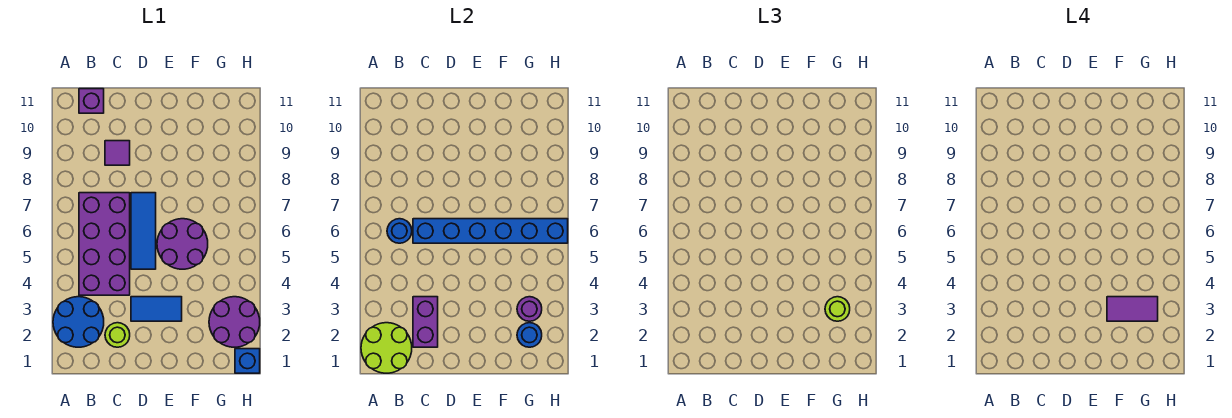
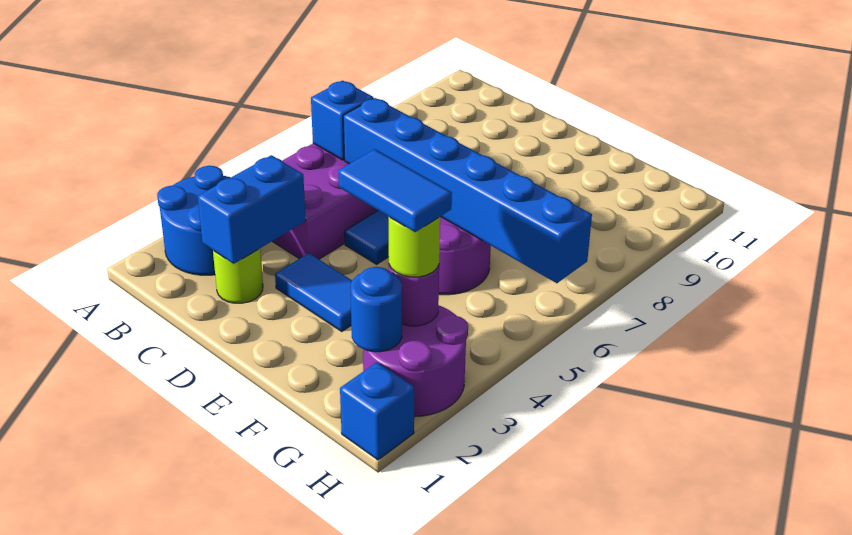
lime round brick A1:B2 level 2 -> none
blue round brick B6 level 2 -> blue brick B6 level 2
purple brick B11 level 1 -> none
purple brick C2:C3 level 2 -> blue brick C2:C3 level 2
purple tile C9 level 1 -> none
purple tile F3:G3 level 4 -> blue tile F3:G3 level 4

